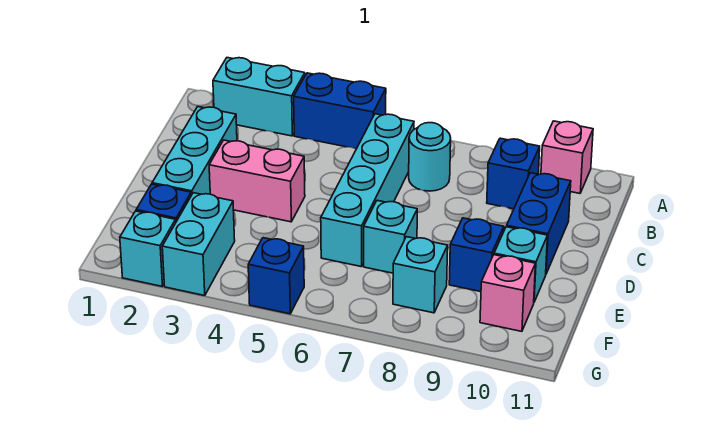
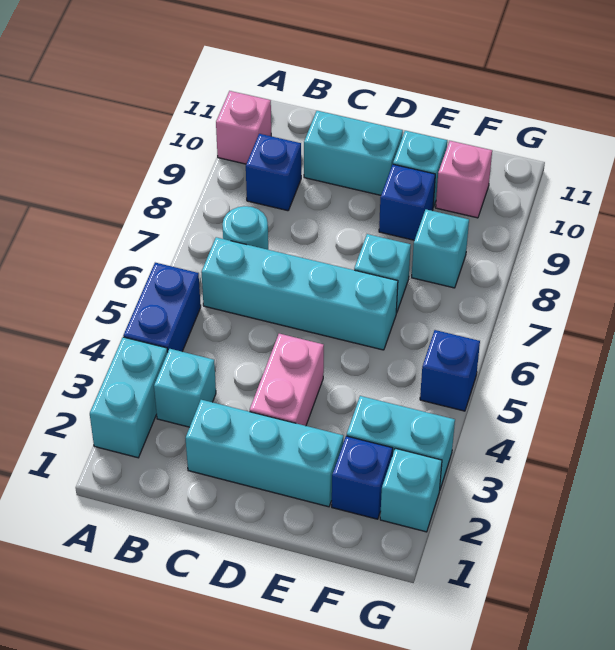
none -> cyan brick B3 level 1
blue brick C10:D10 level 1 -> cyan brick C10:D10 level 1

